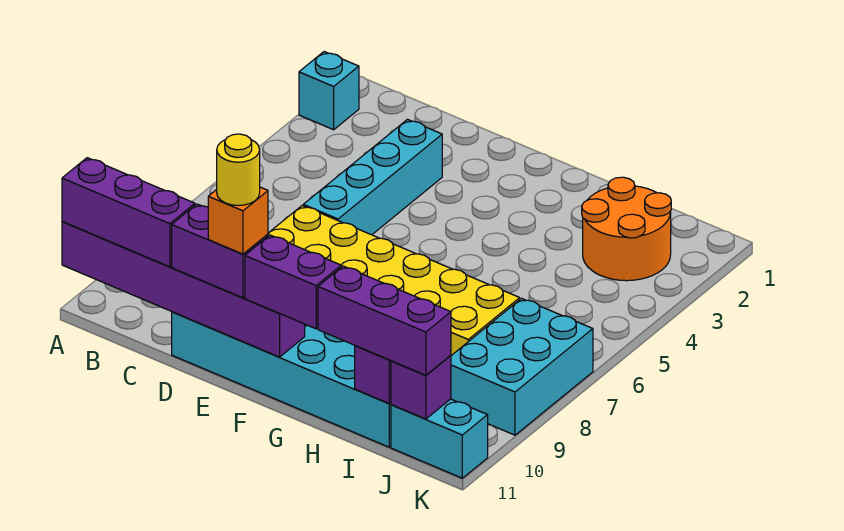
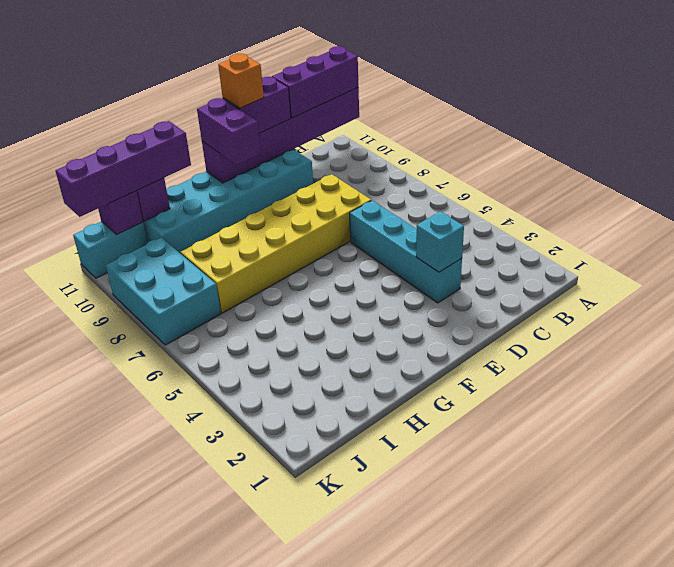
cyan brick A2 level 1 -> cyan brick D3 level 2
yellow round brick E11 level 5 -> none
purple brick F11:G11 level 3 -> purple brick F10:F11 level 3
purple brick H11:J11 level 3 -> purple brick H11:K11 level 3
orange round brick I2:J3 level 1 -> none

